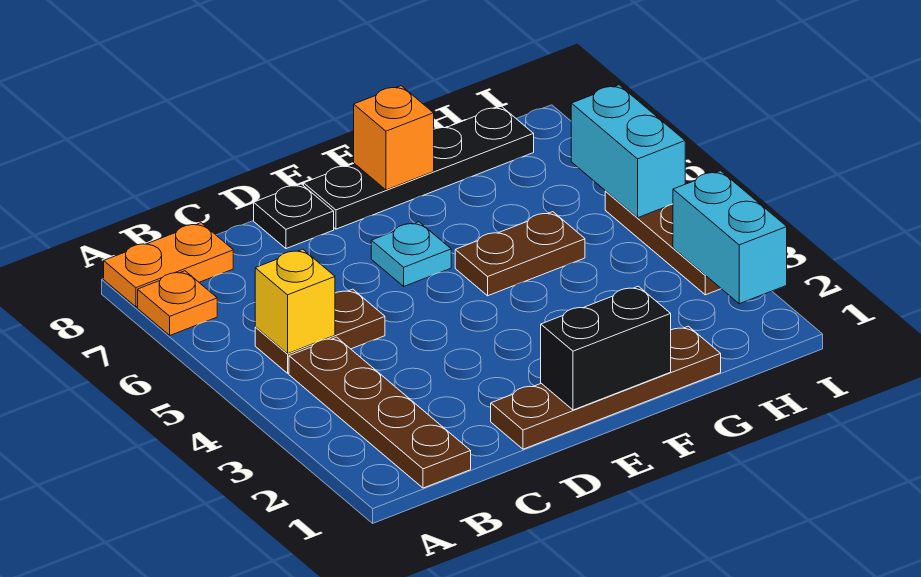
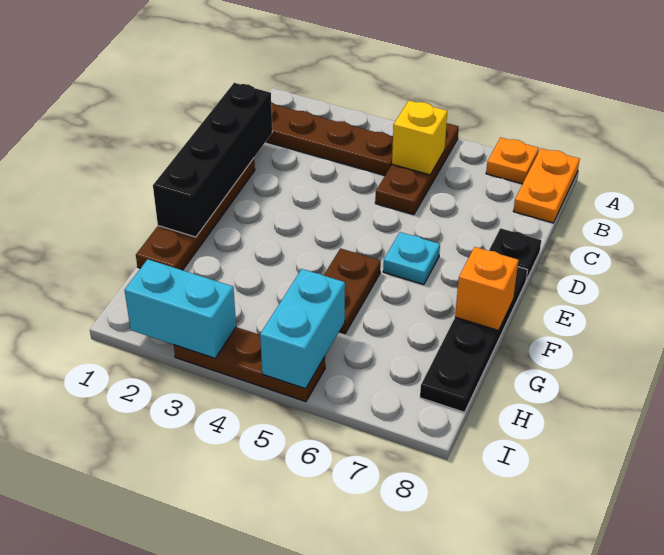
brown plate B5:C5 level 1 -> brown plate A5:C5 level 1
black brick E1:F1 level 2 -> black brick C1:F1 level 2
cyan brick I5:I6 level 2 -> cyan brick H5:I5 level 2

